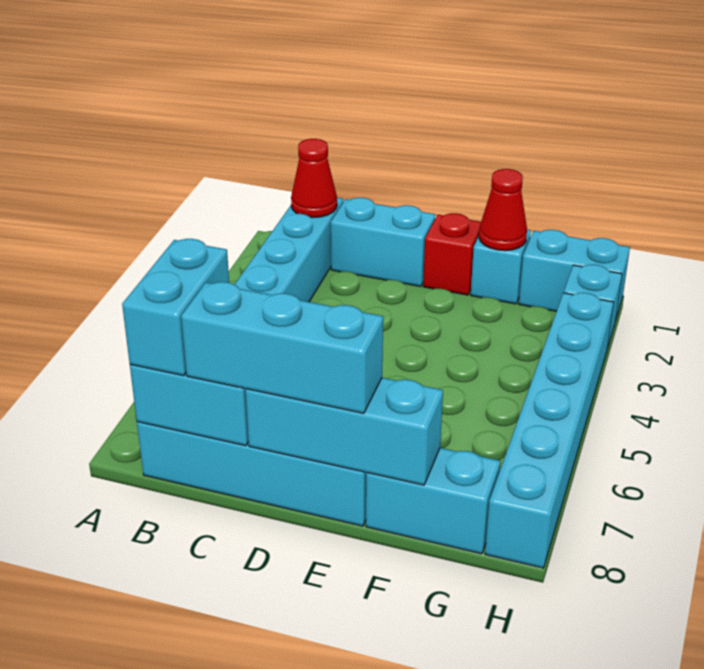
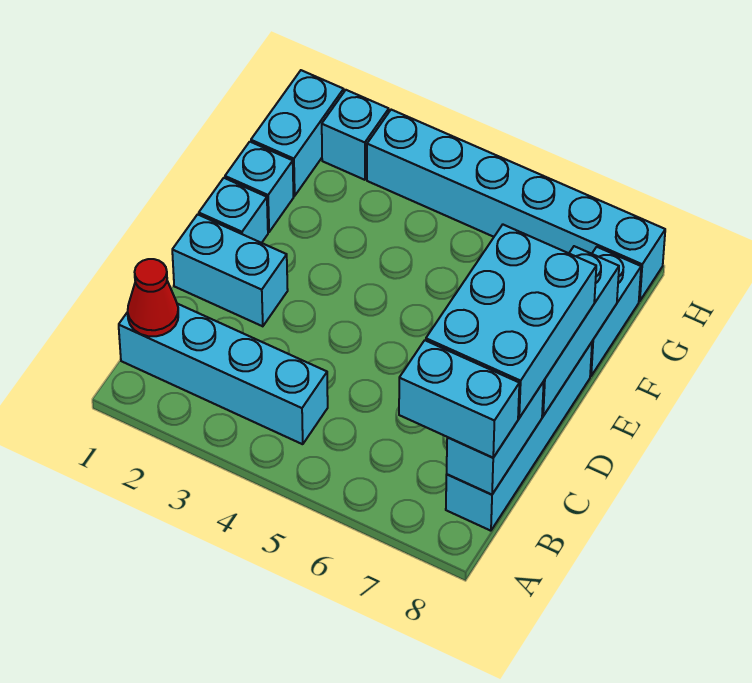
cyan brick C1:D1 level 1 -> cyan brick D1:D2 level 1
cyan brick C8:E8 level 3 -> cyan brick C7:E8 level 3
red brick E1 level 1 -> cyan brick E1 level 1
red cone F1 level 2 -> none

